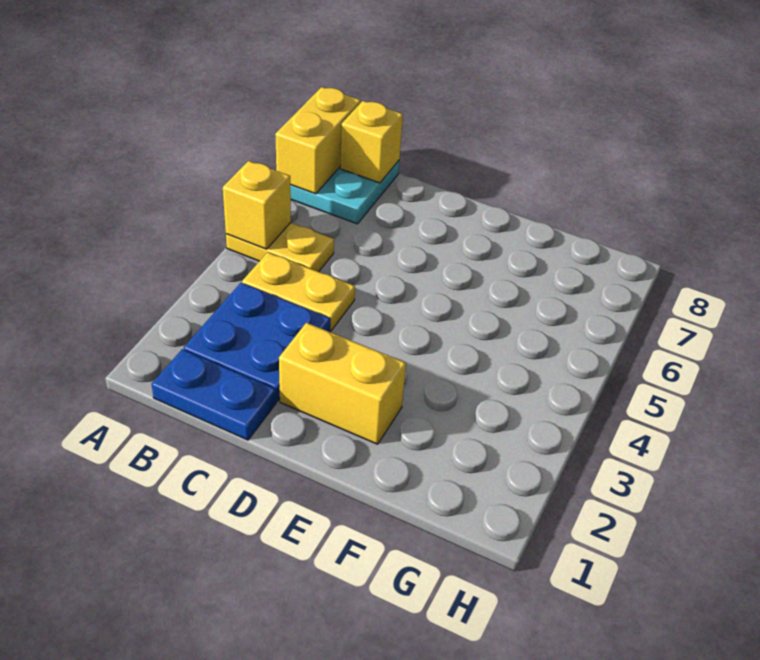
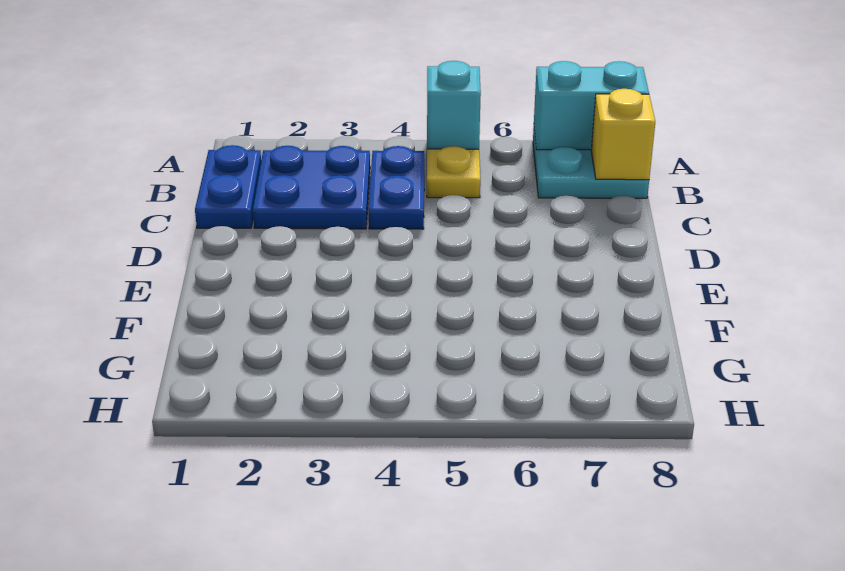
yellow brick A5 level 2 -> cyan brick A5 level 2
yellow brick A7:A8 level 2 -> cyan brick A7:A8 level 2
yellow plate B4:C4 level 1 -> blue plate B4:C4 level 1
yellow brick D2:E2 level 1 -> none

